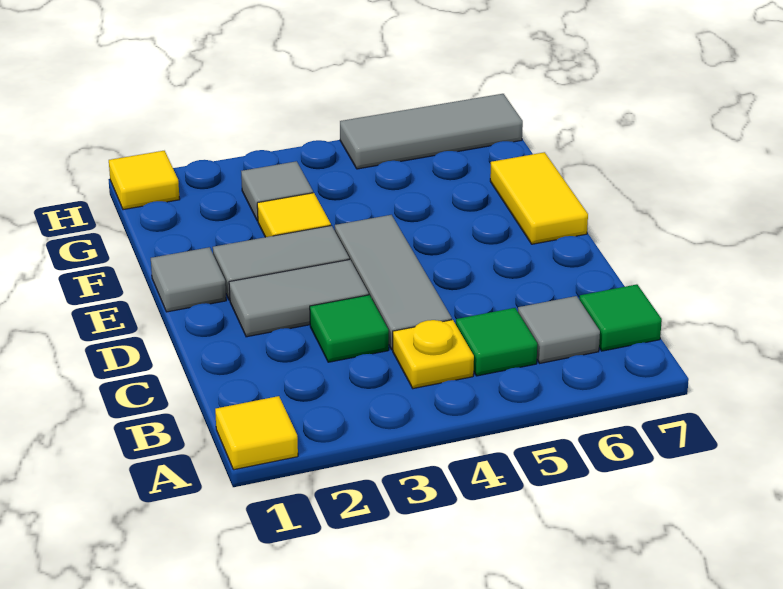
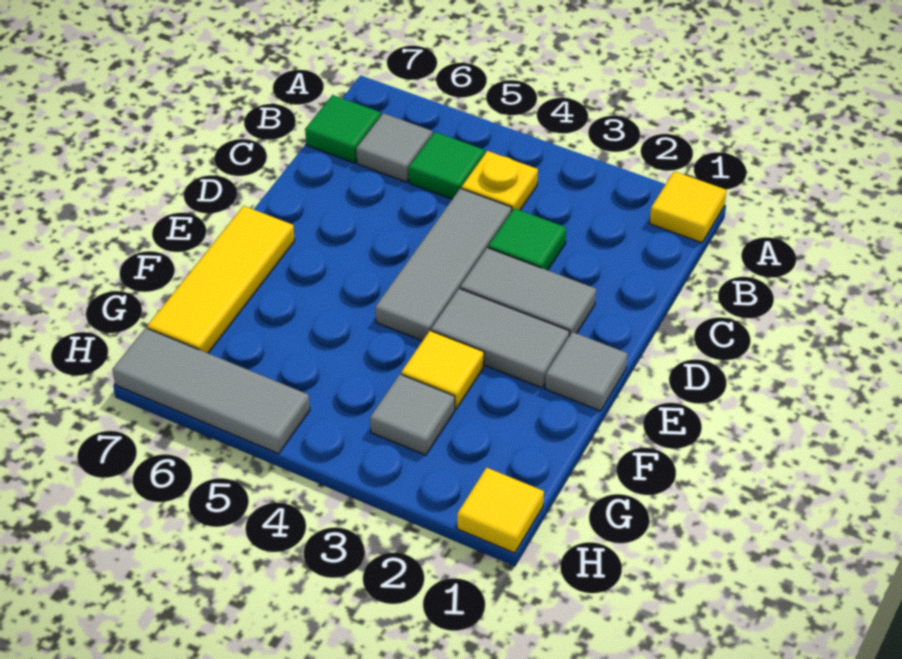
yellow tile E7:F7 level 1 -> yellow tile E7:G7 level 1

